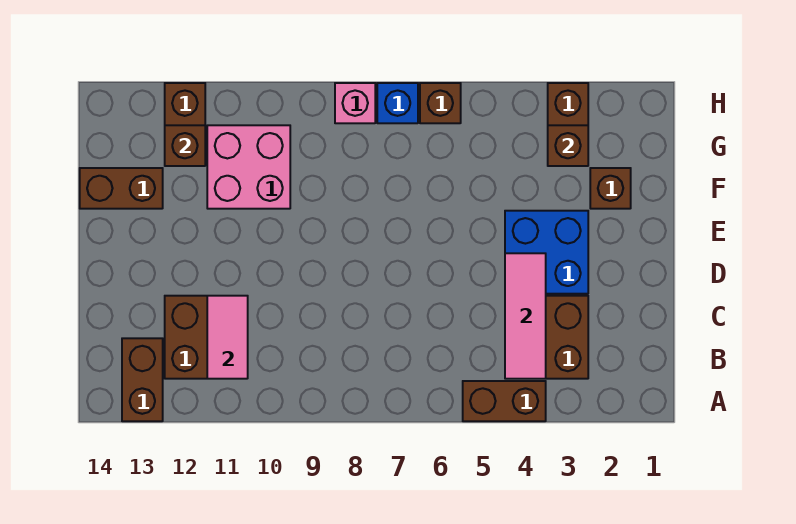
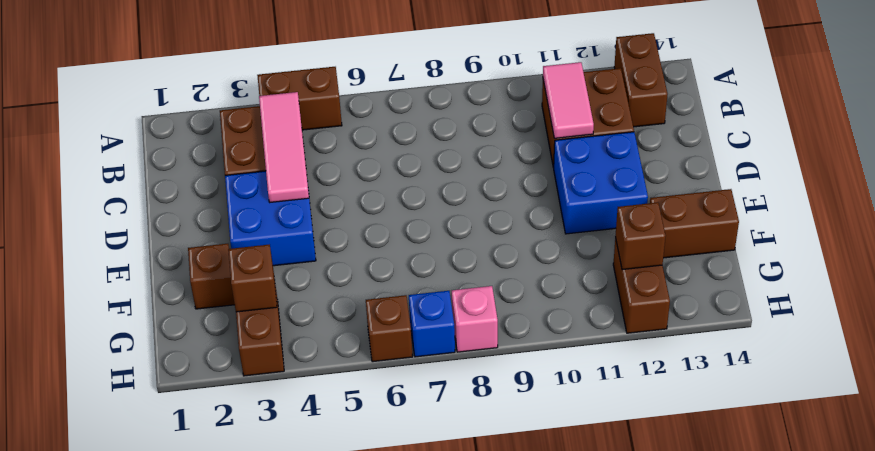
none -> blue brick D11:E12 level 1
pink brick F10:G11 level 1 -> none

